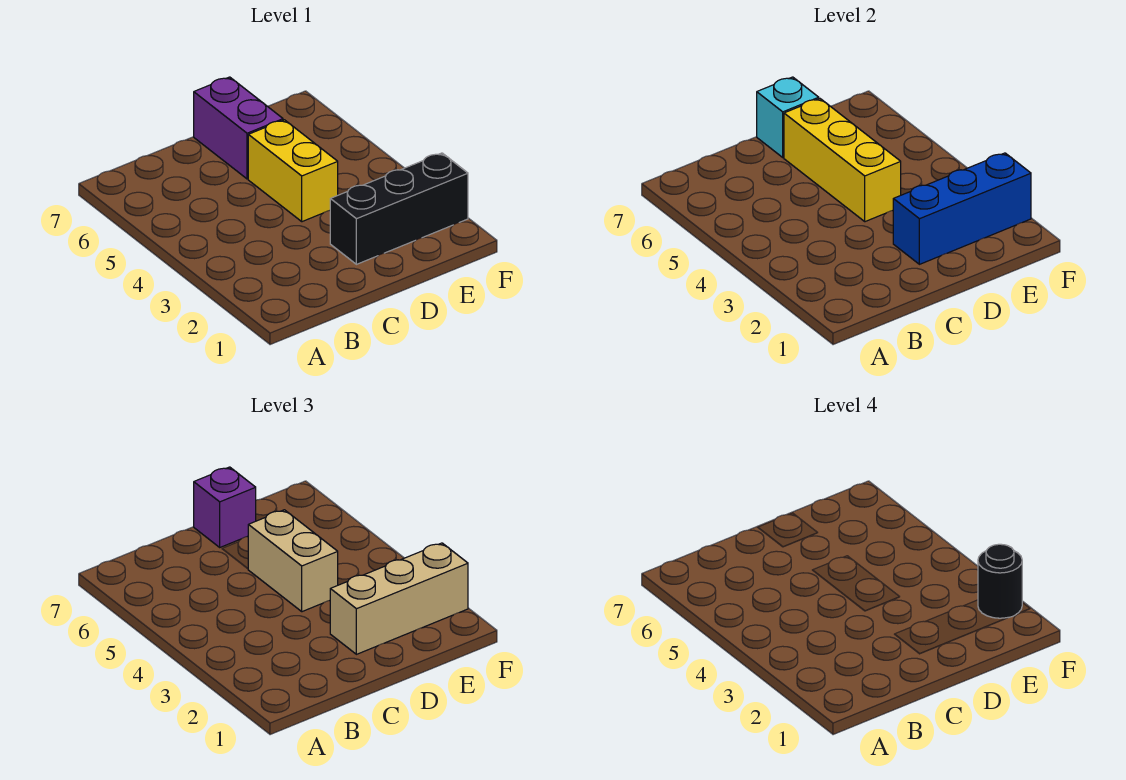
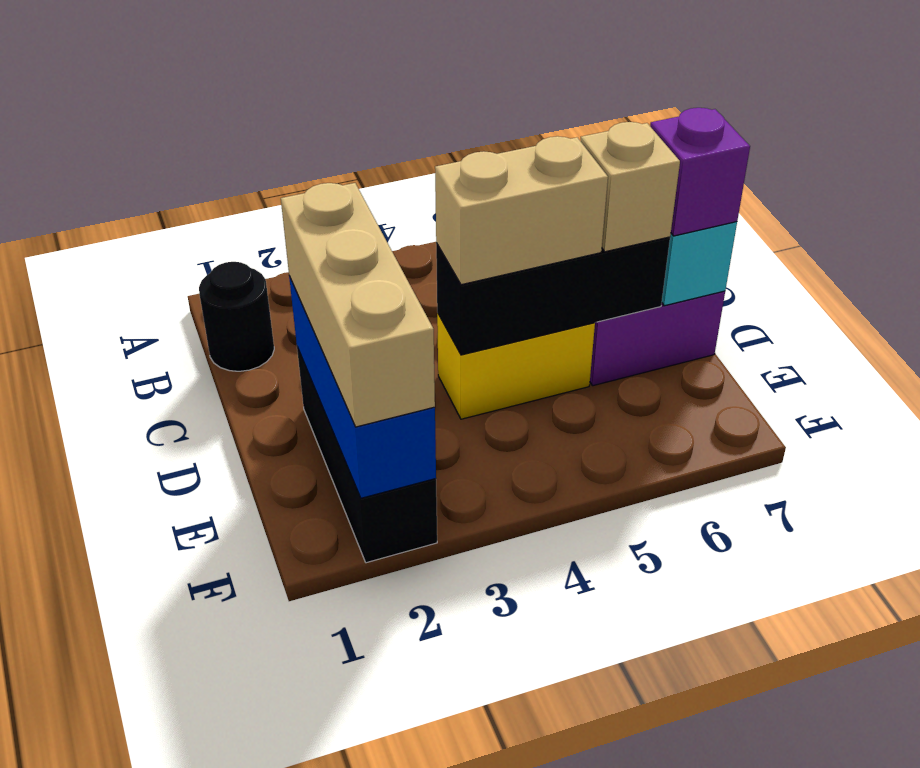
yellow brick D4:D6 level 2 -> black brick D4:D6 level 2
none -> tan brick D6 level 3
black round brick F2 level 4 -> black round brick B1 level 1

